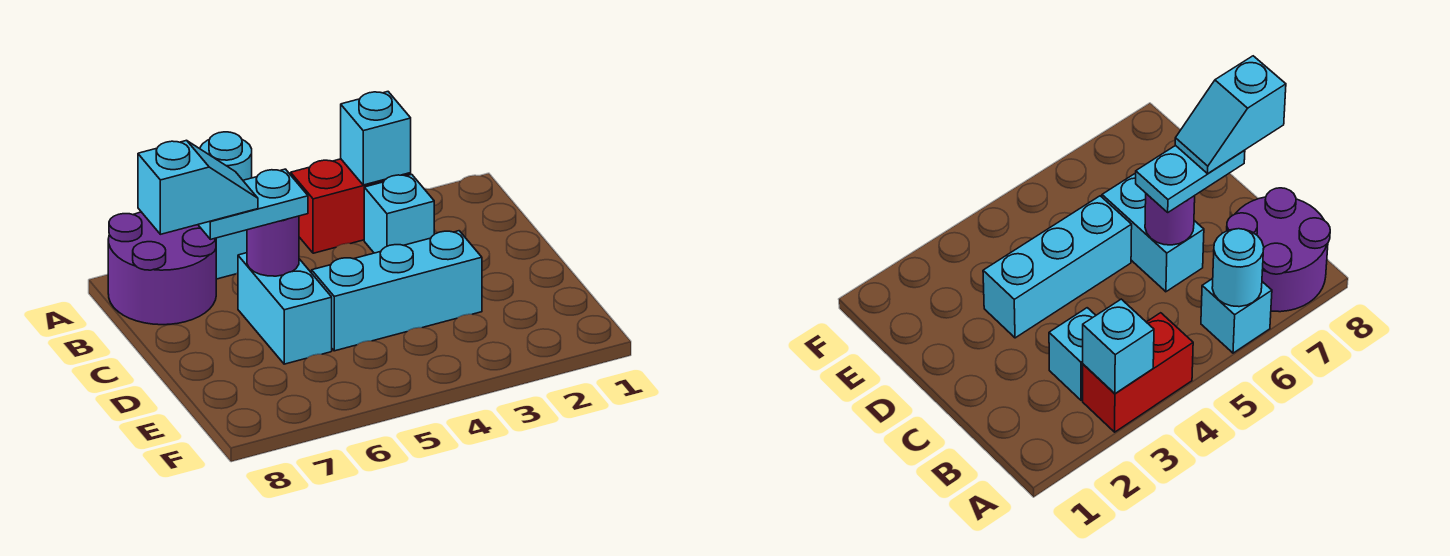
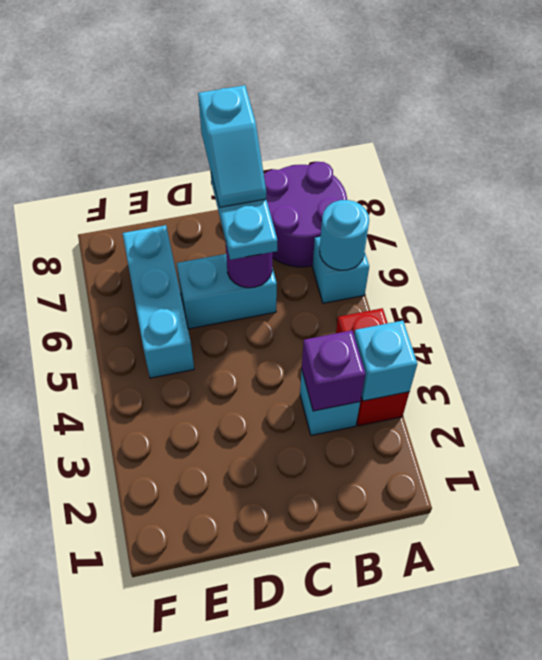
none -> purple brick B3 level 2
cyan brick D3:D5 level 1 -> cyan brick E5:E7 level 1

